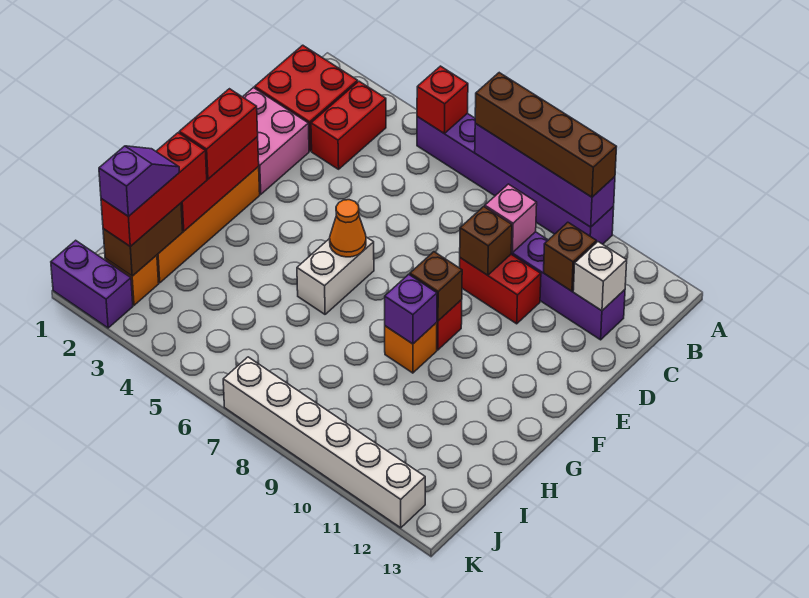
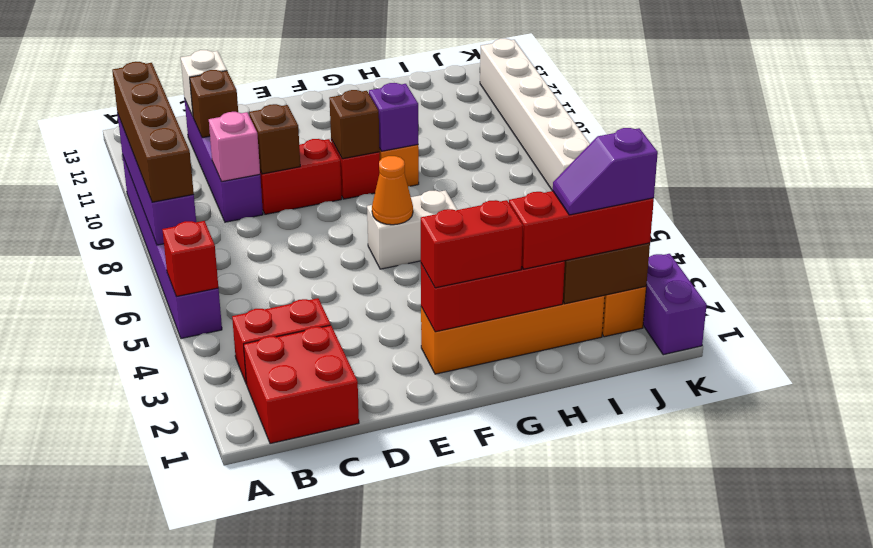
pink brick D1:E2 level 1 -> none
red brick D9:D10 level 1 -> red brick D9:E9 level 1

